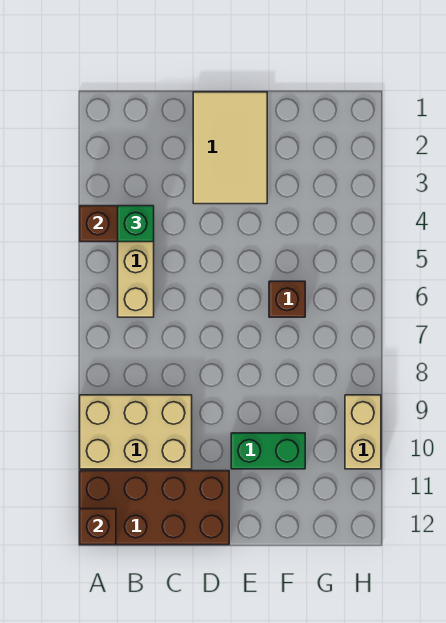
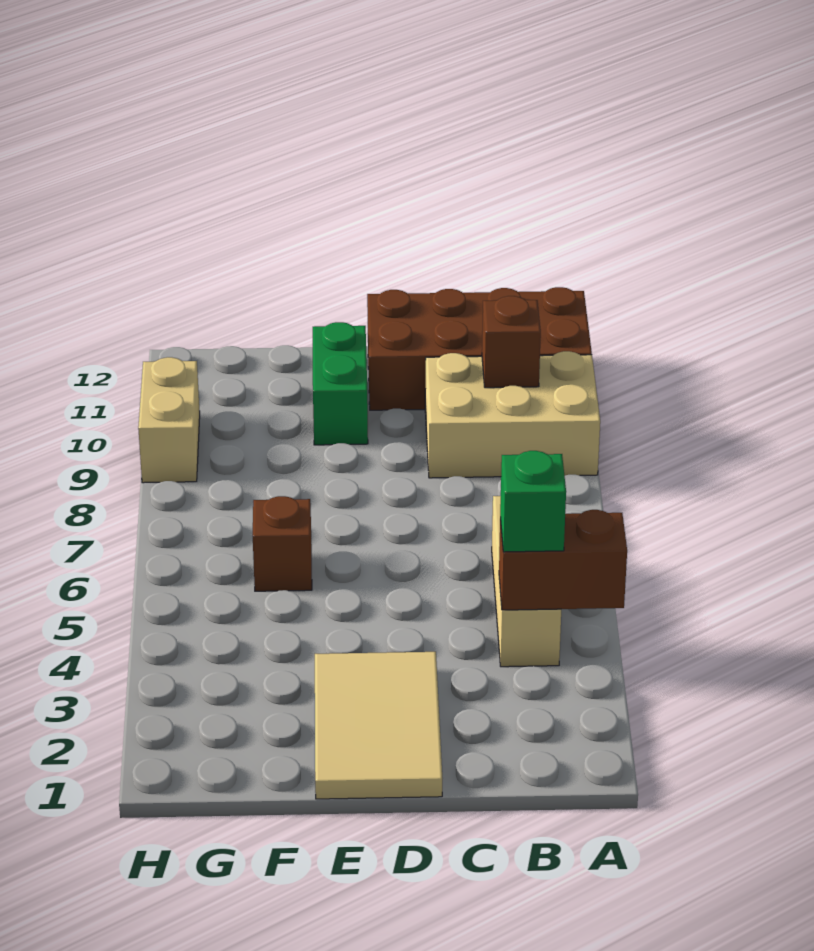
brown brick A12 level 2 -> brown brick B10 level 2
green brick E10:F10 level 1 -> green brick E10:E11 level 1

